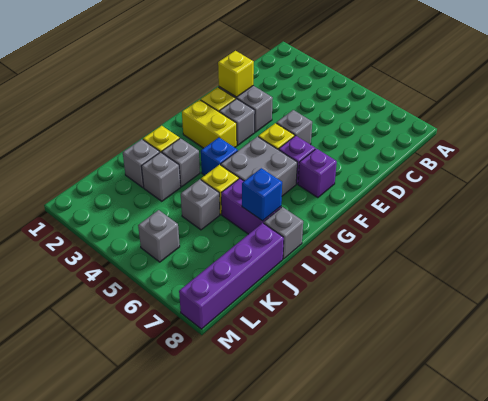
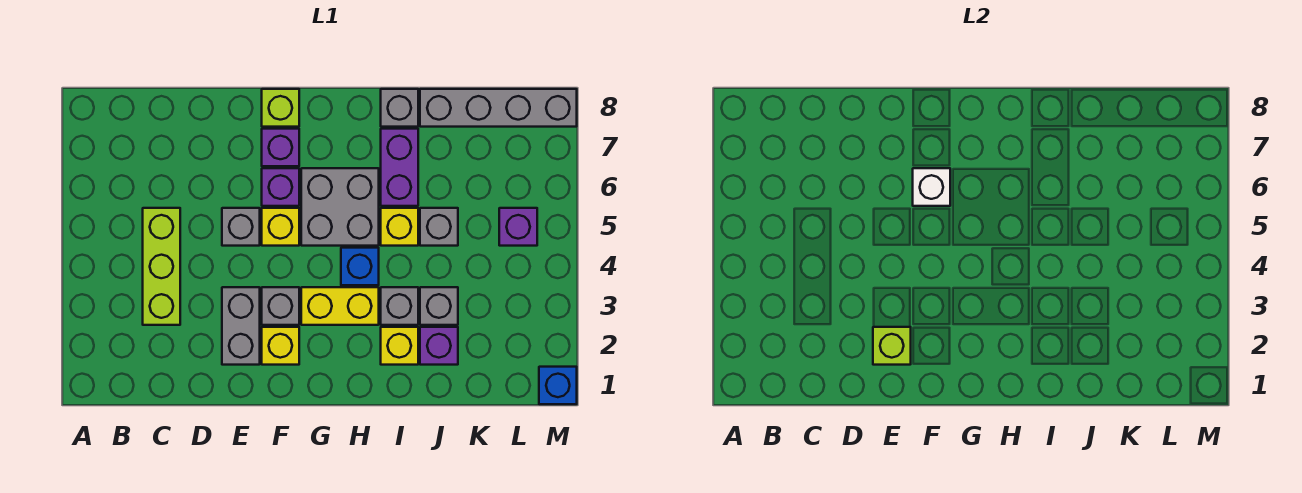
none -> lime brick C3:C5 level 1
yellow brick E2 level 2 -> lime brick E2 level 2
none -> white brick F6 level 2
none -> lime brick F8 level 1
yellow brick G2:G3 level 1 -> yellow brick G3:H3 level 1
blue brick I7 level 2 -> blue brick M1 level 1
grey brick J2 level 1 -> purple brick J2 level 1
purple brick J8:M8 level 1 -> grey brick J8:M8 level 1
grey brick L5 level 1 -> purple brick L5 level 1

